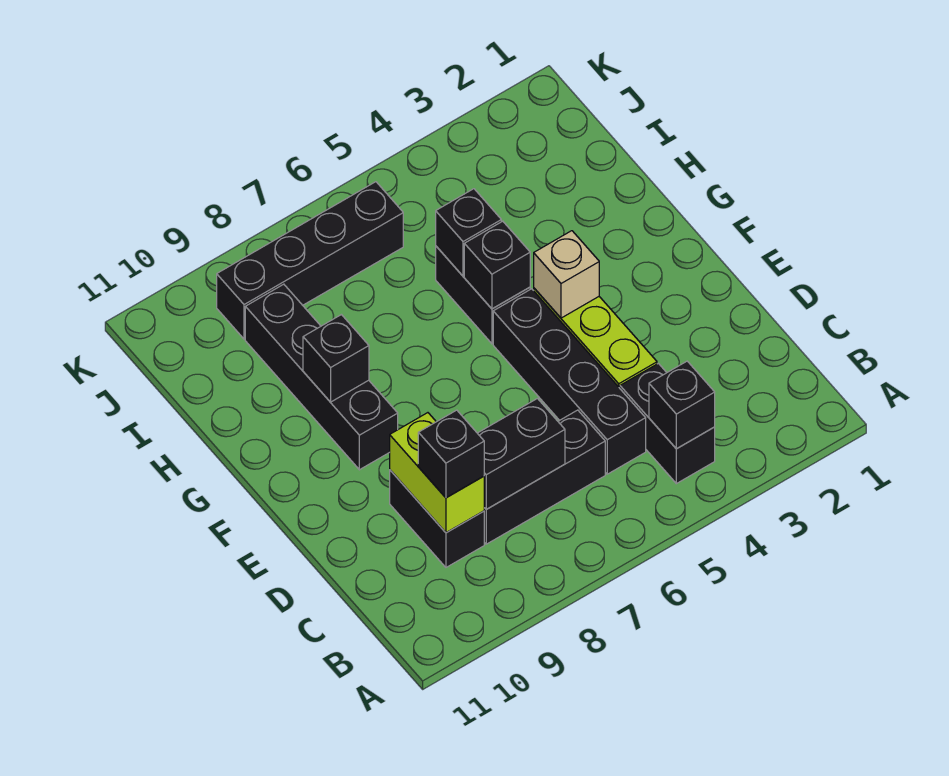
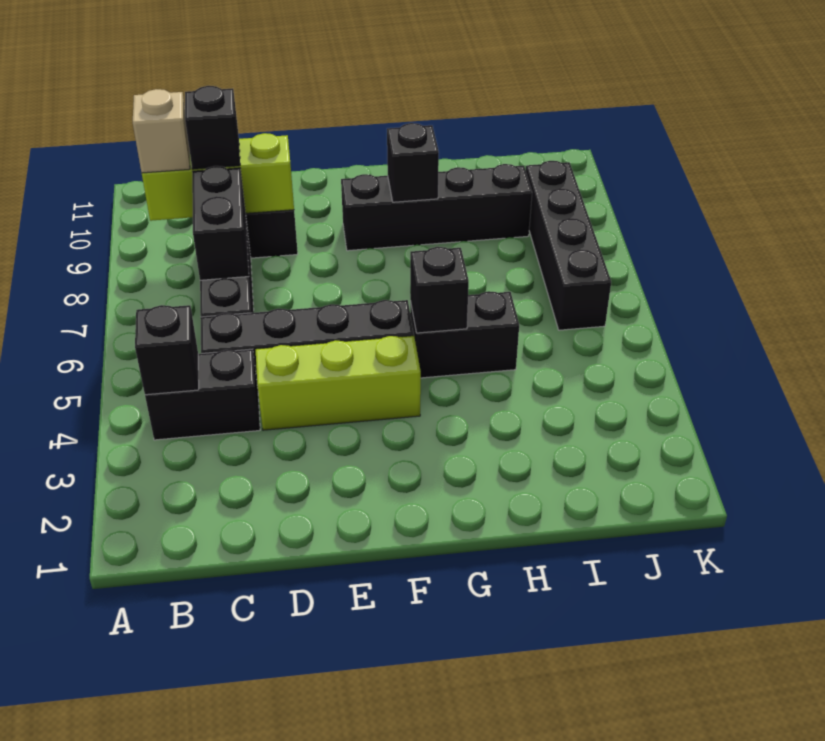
lime brick C9:D9 level 2 -> lime brick B9:D9 level 2
tan brick F4 level 2 -> tan brick B9 level 3
black brick H5 level 2 -> none

